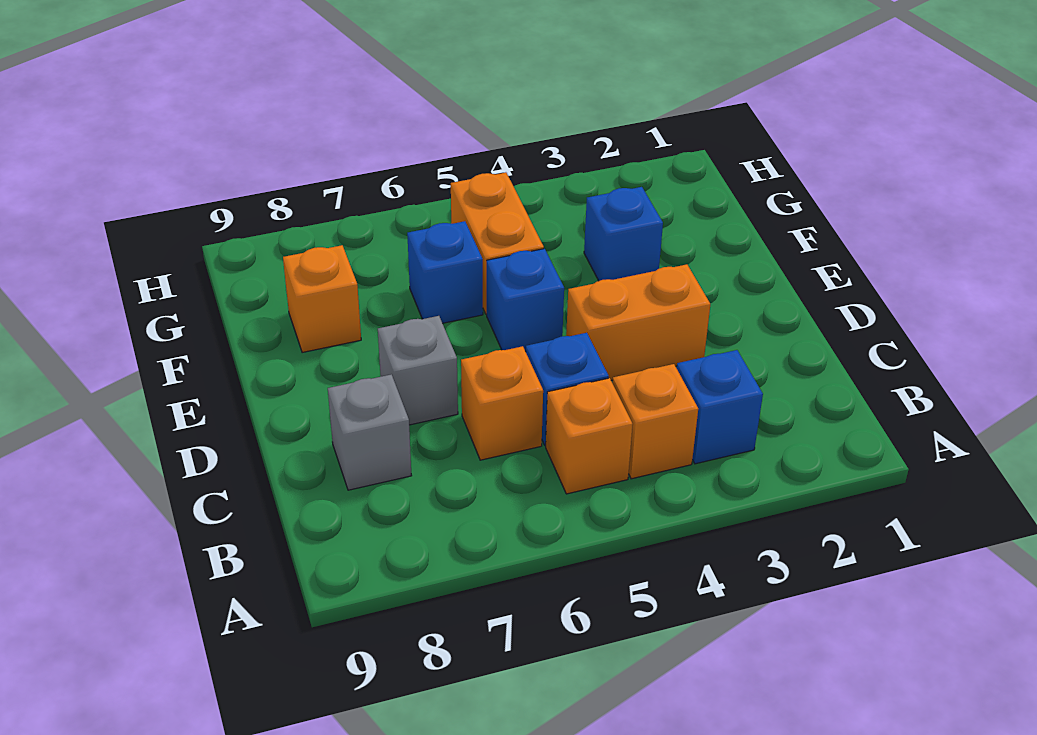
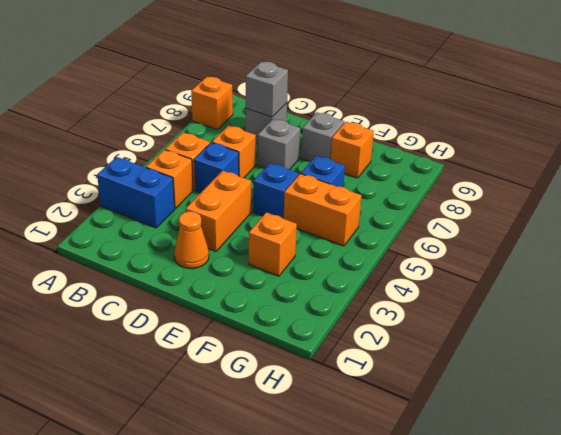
none -> orange brick A8 level 1
blue brick B3 level 1 -> blue brick A3:B3 level 1
none -> grey brick C8 level 2
none -> orange cone D2 level 1
none -> grey brick E8 level 1
blue brick F3 level 1 -> orange brick F3 level 1

